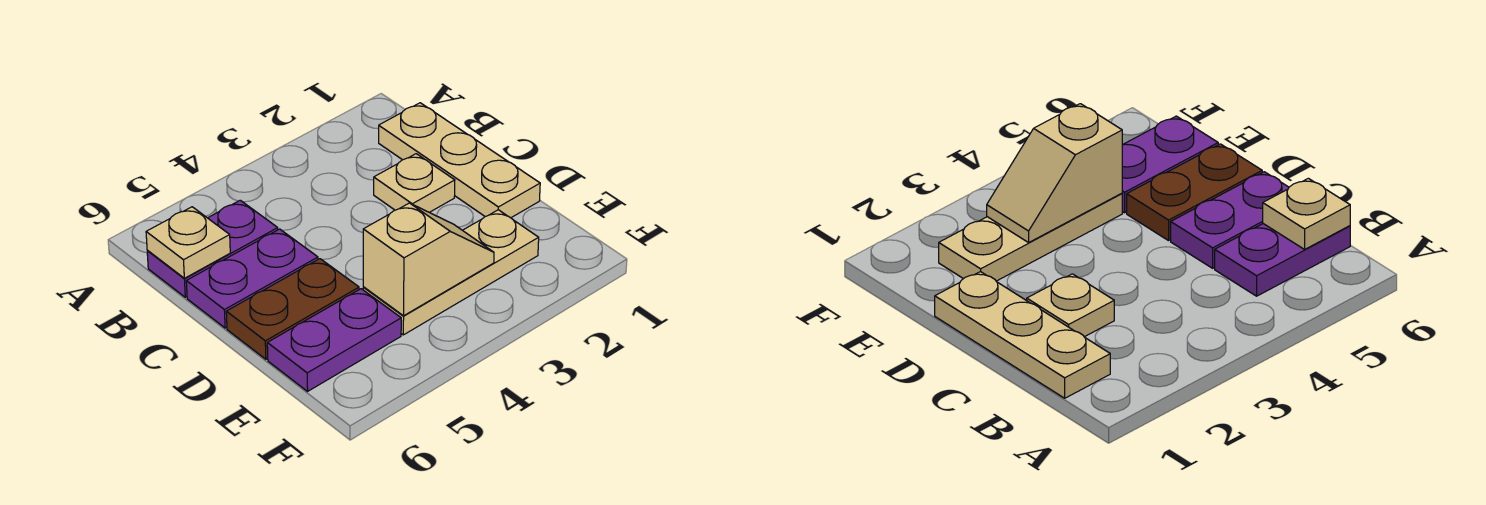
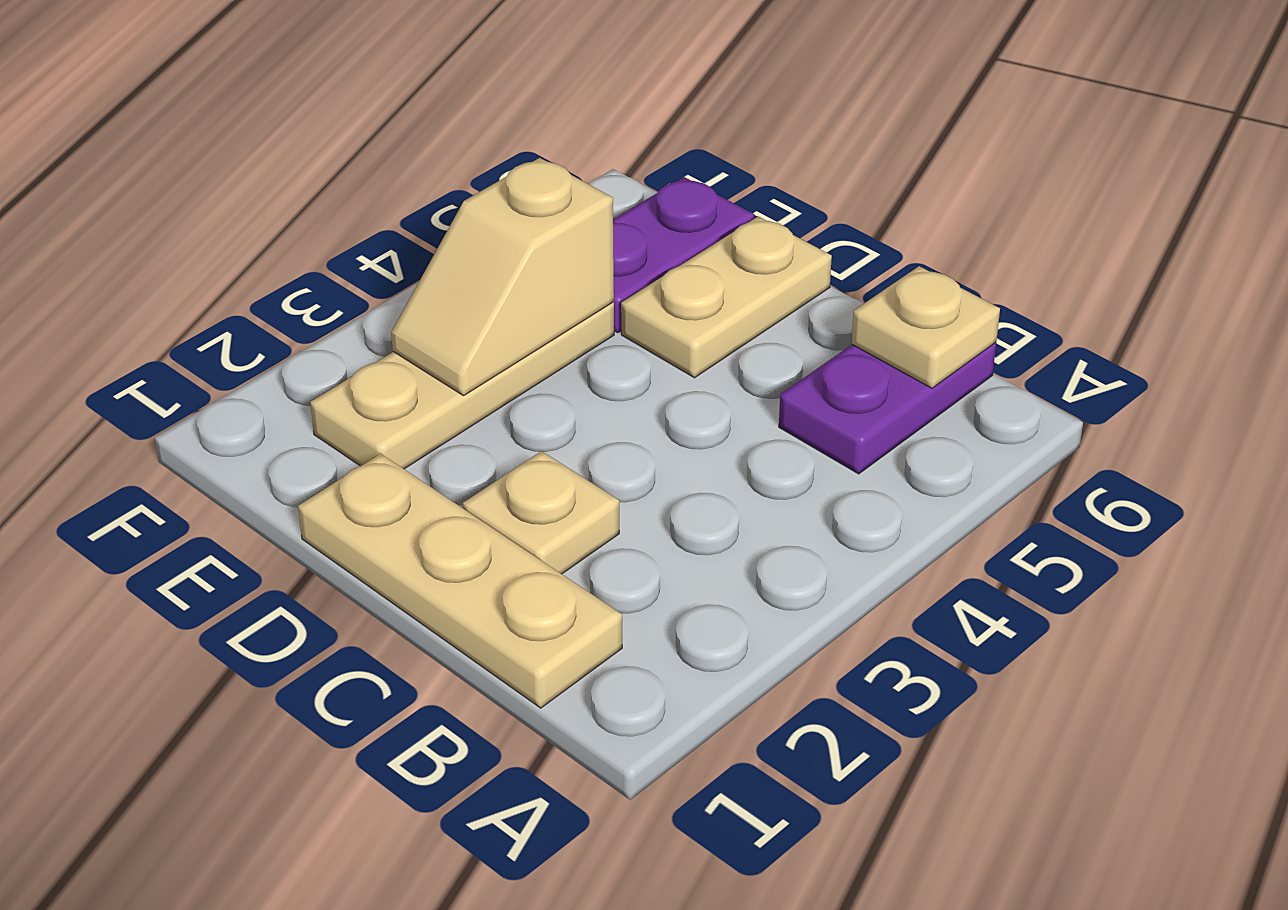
purple plate C5:C6 level 1 -> none
brown plate D5:D6 level 1 -> tan plate D5:D6 level 1

